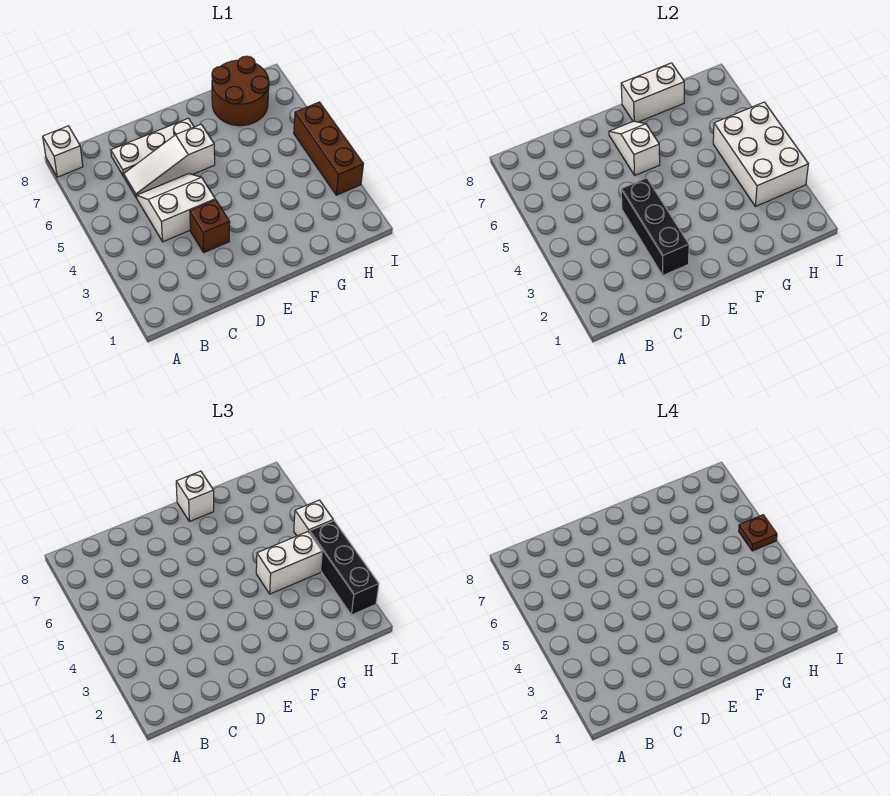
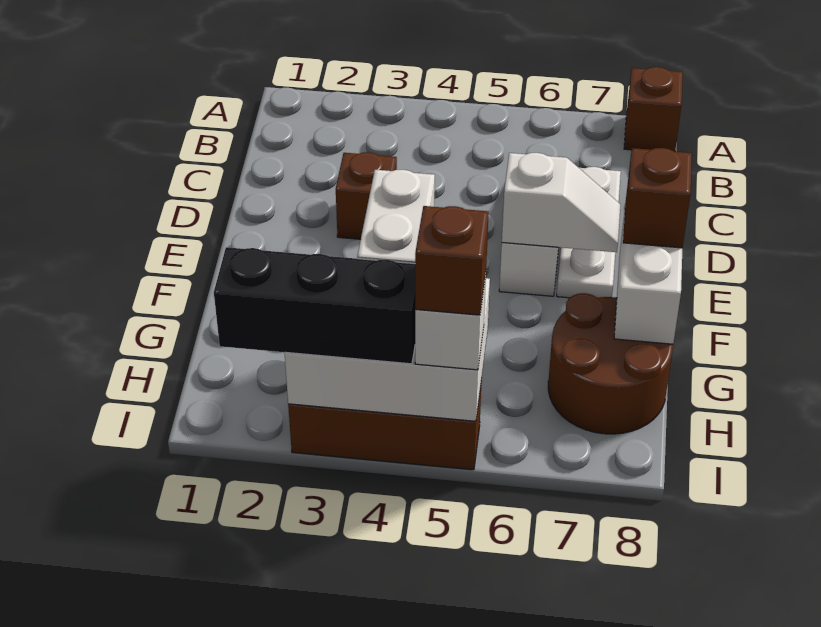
white brick A8 level 1 -> brown brick A8 level 1
white slope C4:D5 level 1 top 4 -> none
black brick D2:D4 level 2 -> none
white brick F8 level 3 -> brown brick F8 level 3
brown plate I5 level 4 -> brown brick I5 level 4

